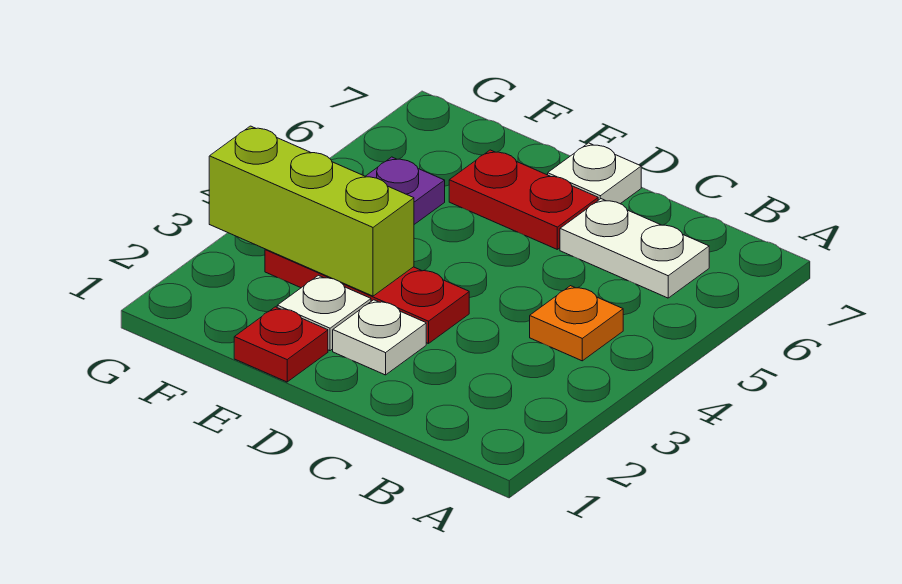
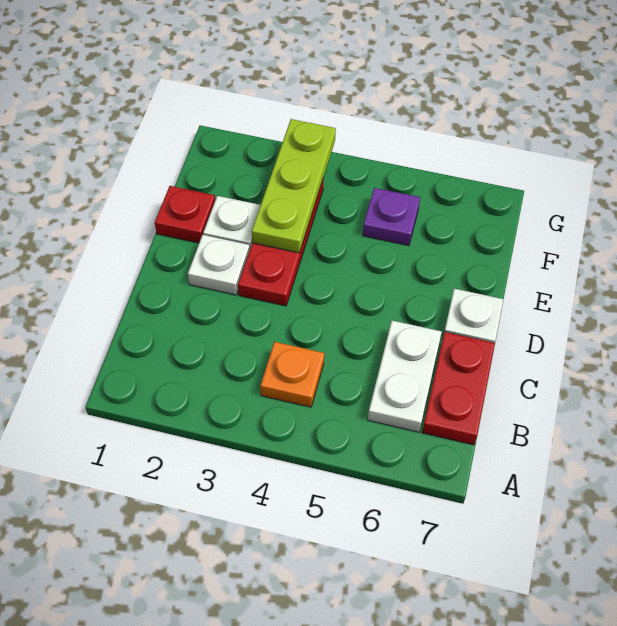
red plate D6:E6 level 1 -> red plate B7:C7 level 1
lime brick E3:G3 level 2 -> lime plate E3:G3 level 2

